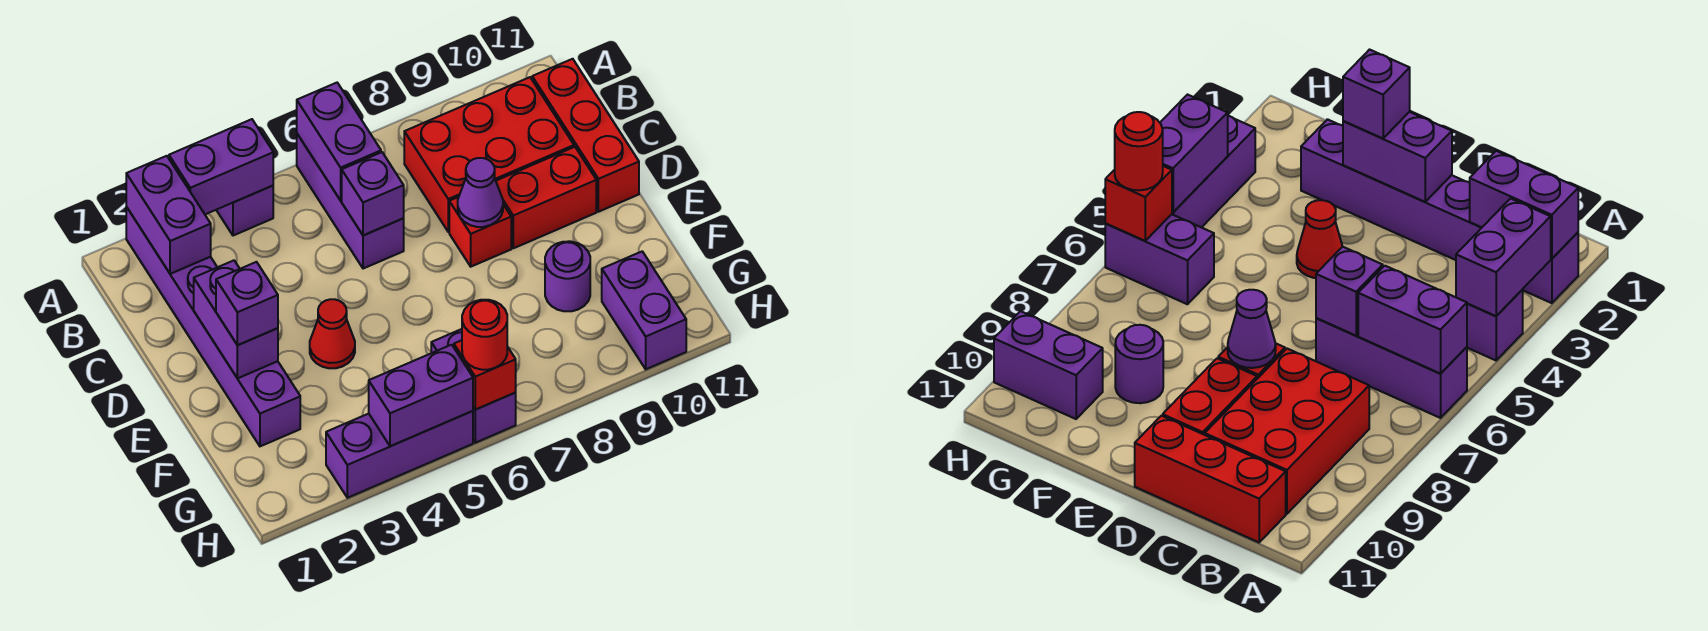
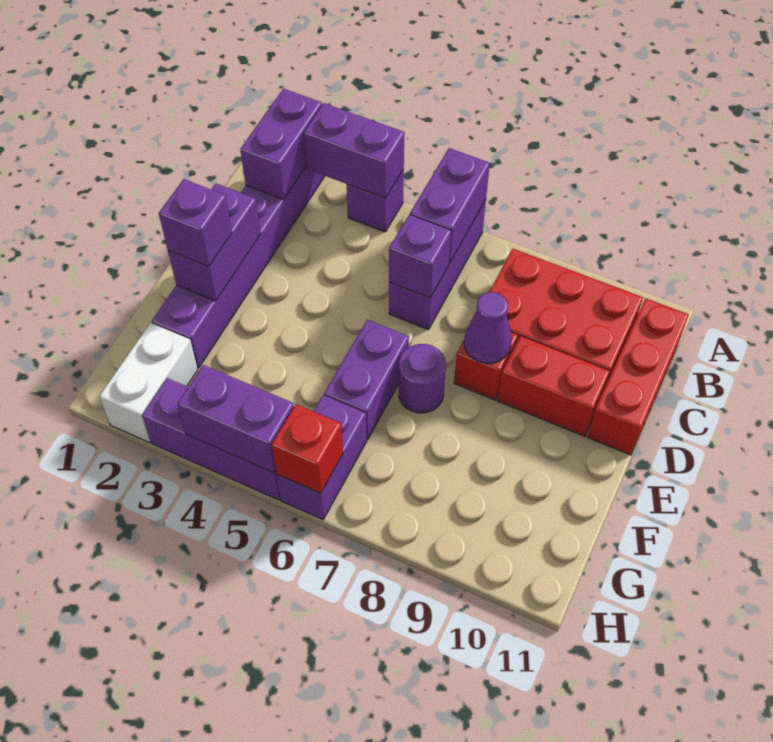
red cone E4 level 1 -> none
purple round brick F9 level 1 -> purple round brick E7 level 1
none -> white brick G2:H2 level 1
purple brick G10:H10 level 1 -> purple brick E6:F6 level 1
red round brick H6 level 3 -> none

